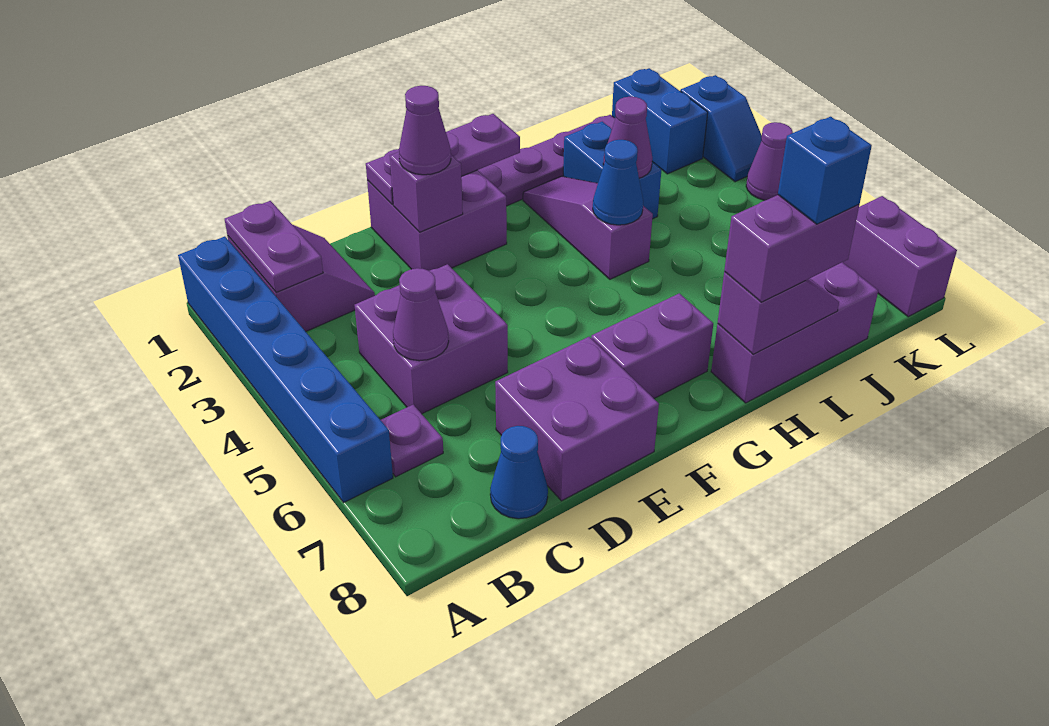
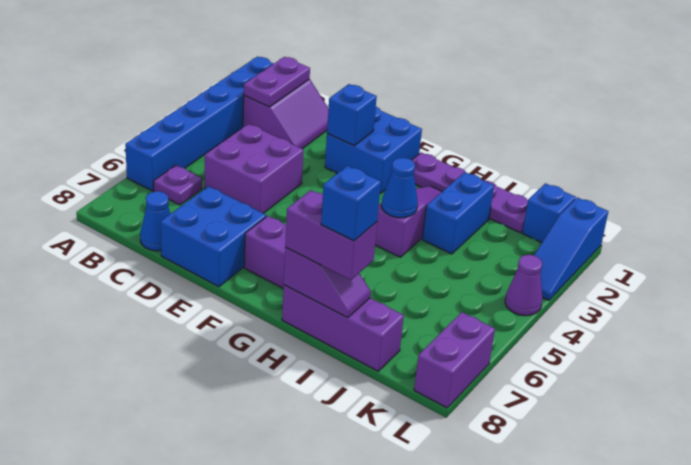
purple cone C5 level 2 -> none
purple brick D7:E8 level 1 -> blue brick D7:E8 level 1
purple brick E1:F2 level 1 -> blue brick E1:F2 level 1
purple plate E1:G1 level 2 -> none
purple brick E2 level 2 -> blue brick E2 level 2
purple cone E2 level 3 -> none
purple cone I3 level 2 -> none
blue brick K1:K2 level 1 -> blue brick K1 level 1
blue slope L2:L3 level 1 top 2 -> blue slope L1:L3 level 1 top 1

